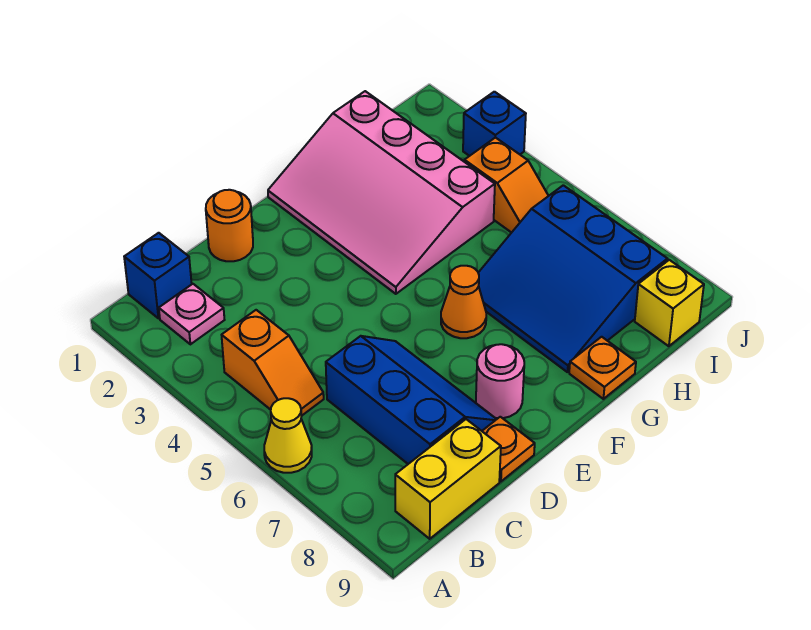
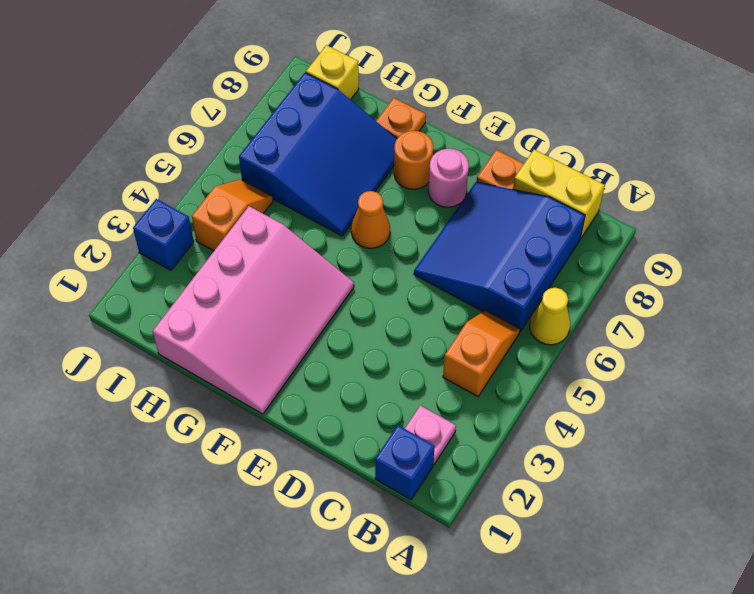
blue slope C6:D8 level 1 top C -> blue slope B6:D8 level 1 top B
orange round brick D1 level 1 -> orange round brick F8 level 1

